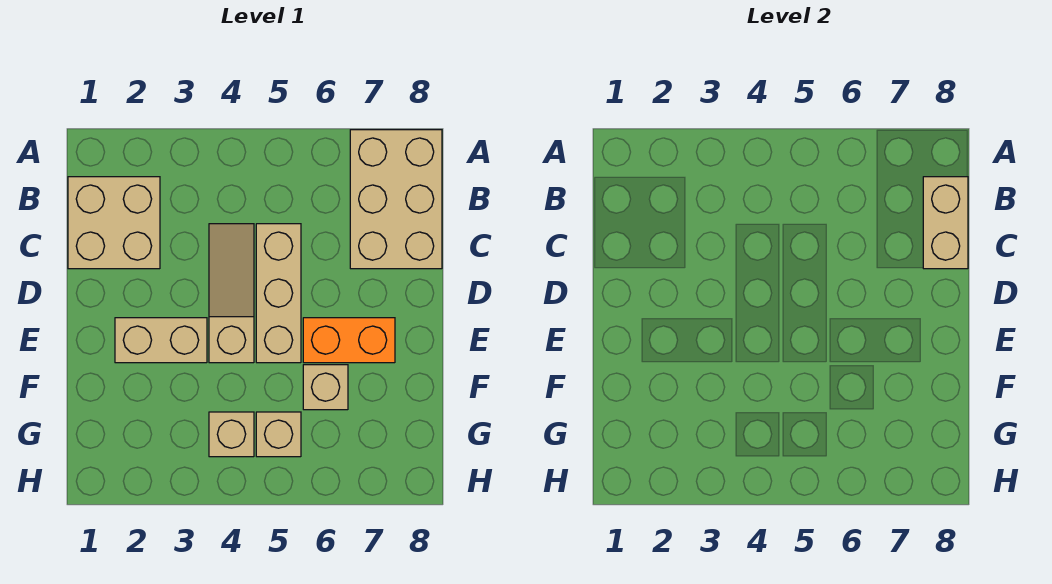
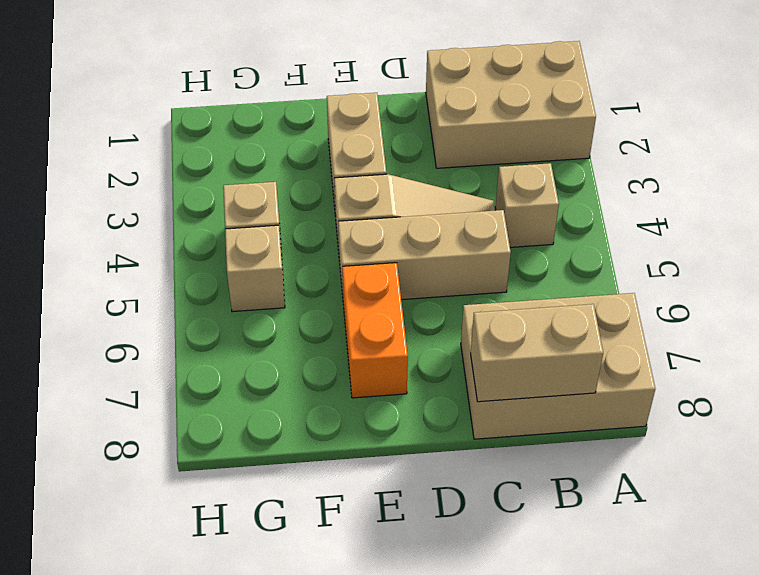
tan brick B1:C2 level 1 -> tan brick A1:C2 level 1
tan brick F6 level 1 -> tan brick B4 level 1

